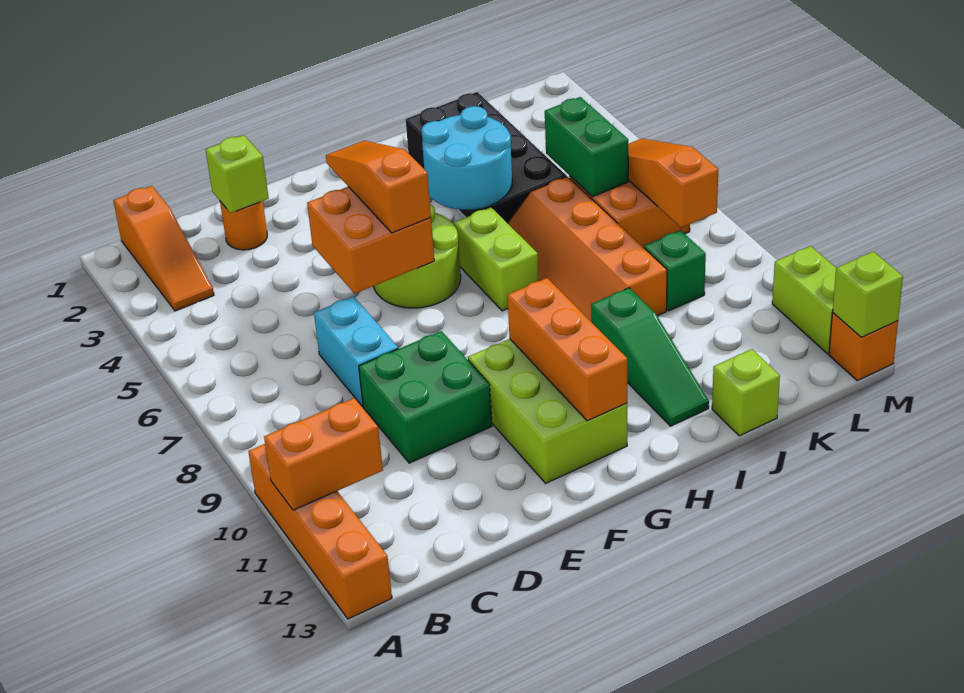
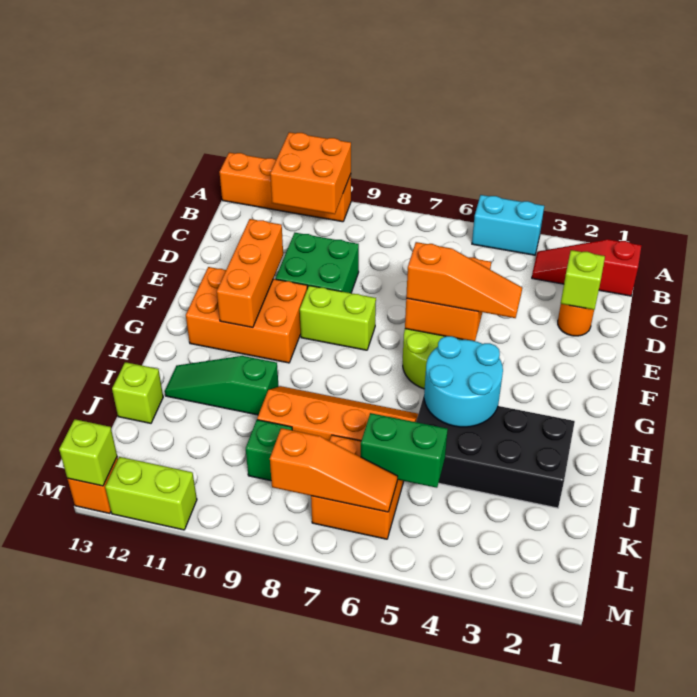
orange brick A11:B11 level 2 -> orange brick A10:B11 level 2
orange slope B1:B3 level 1 top 1 -> red slope B1:B3 level 1 top 1
cyan brick D7:D8 level 1 -> cyan brick A4:A5 level 1
lime brick F10:G12 level 1 -> orange brick F10:G12 level 1
orange brick G10:G12 level 2 -> orange brick E11:G11 level 2
lime brick H6:H7 level 1 -> lime brick F8:F9 level 1

